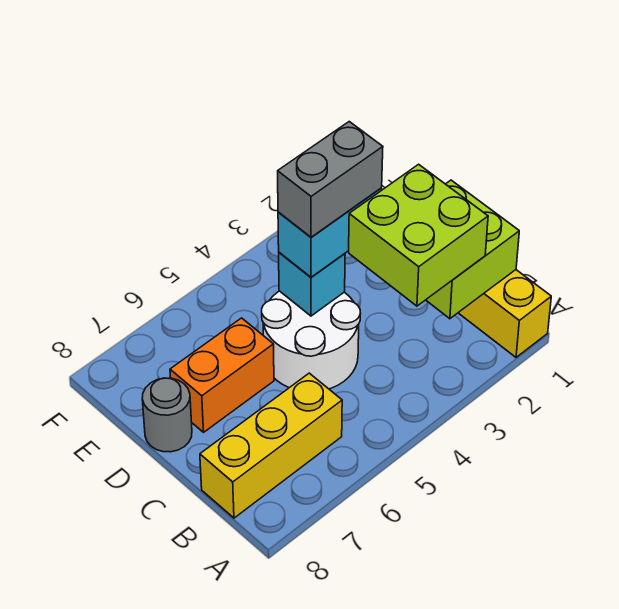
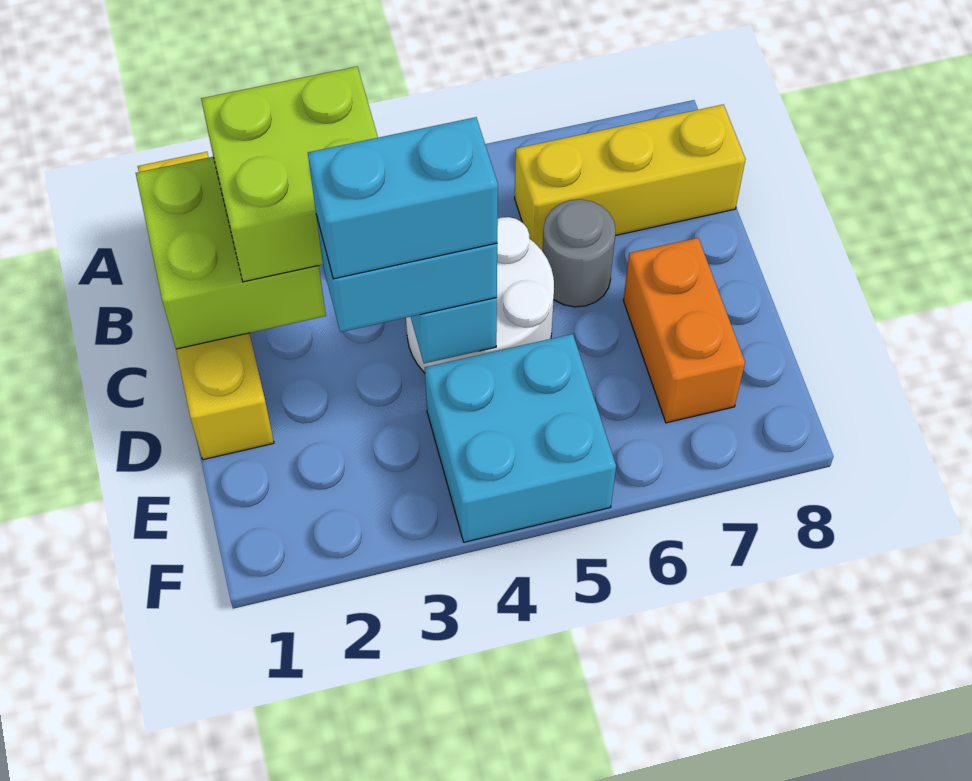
grey brick D3:D4 level 4 -> cyan brick D3:D4 level 4
orange brick D6:D7 level 1 -> orange brick D7:E7 level 1
grey round brick D8 level 1 -> grey round brick C6 level 1
none -> cyan brick E4:F5 level 1

